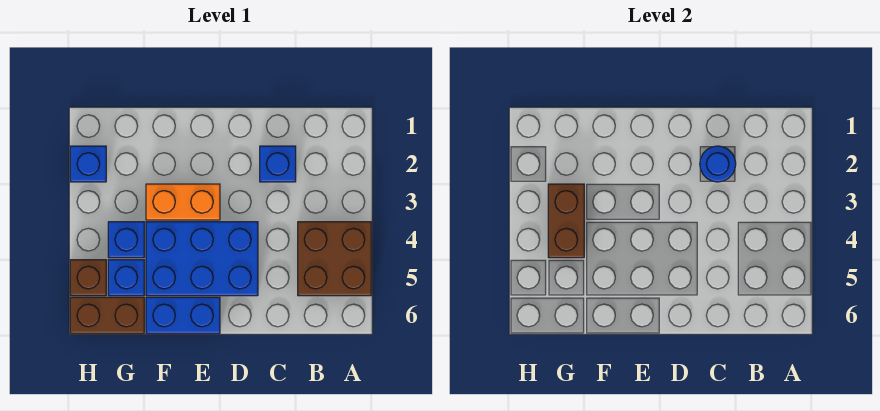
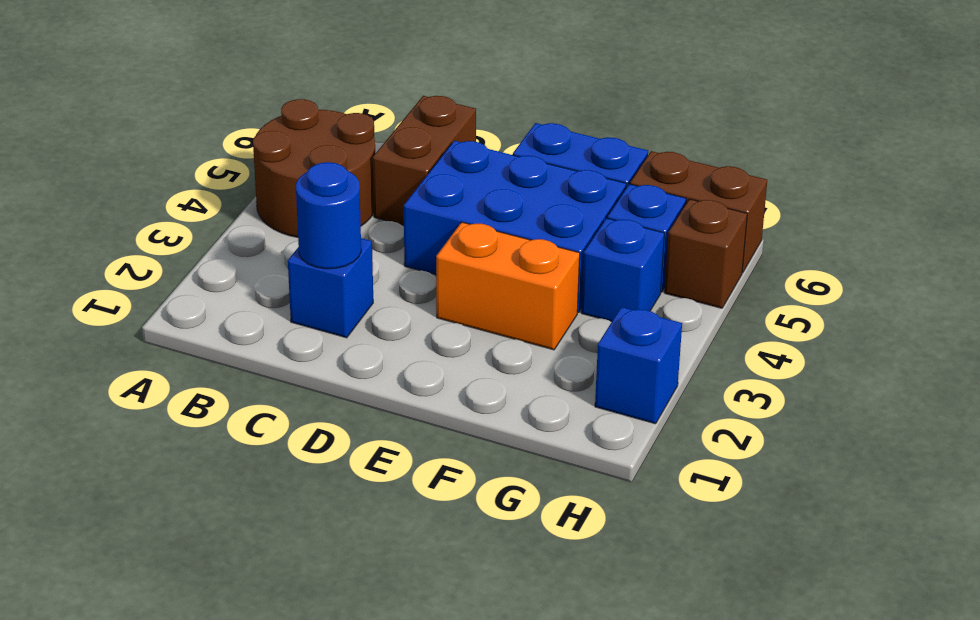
brown brick A4:B5 level 1 -> brown round brick A4:B5 level 1
brown brick G3:G4 level 2 -> brown brick C5:C6 level 1

